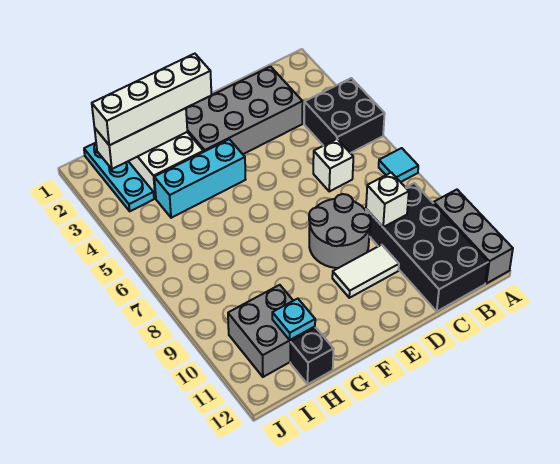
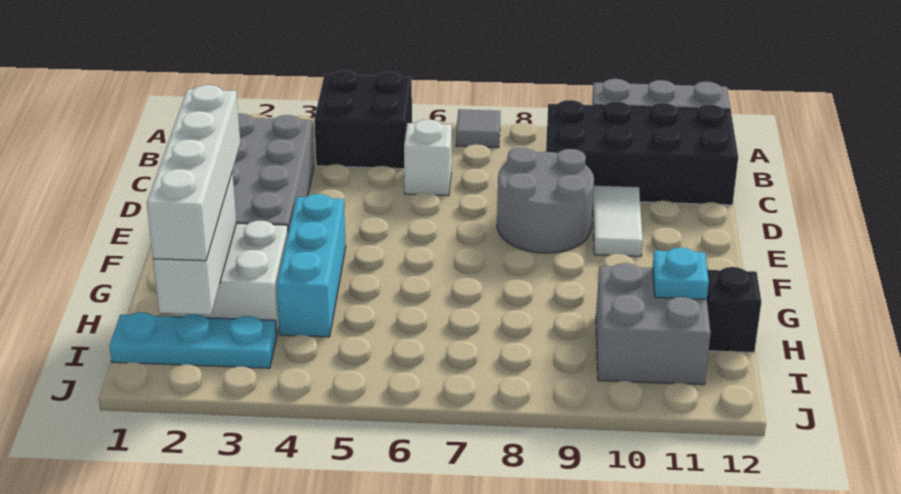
cyan tile A7 level 1 -> grey tile A7 level 1
white brick C9 level 2 -> none

